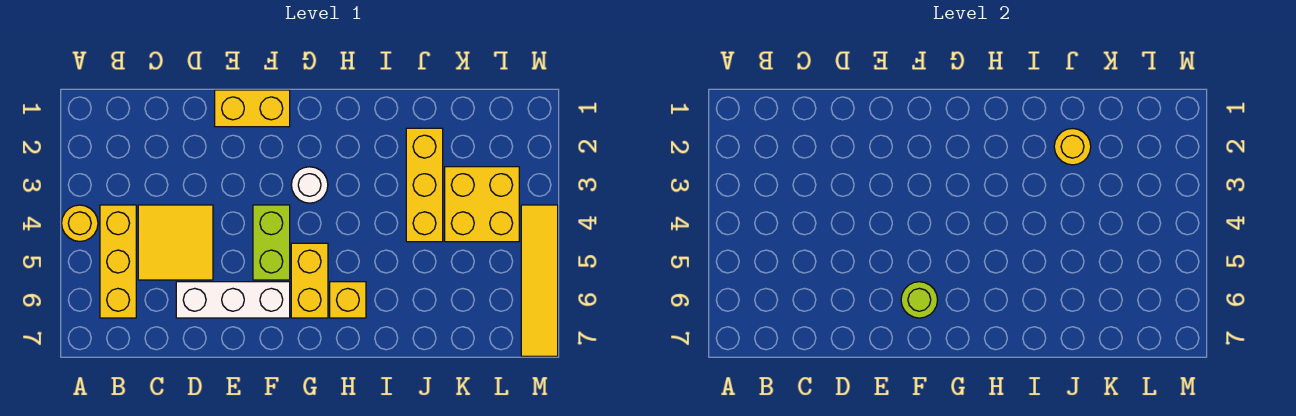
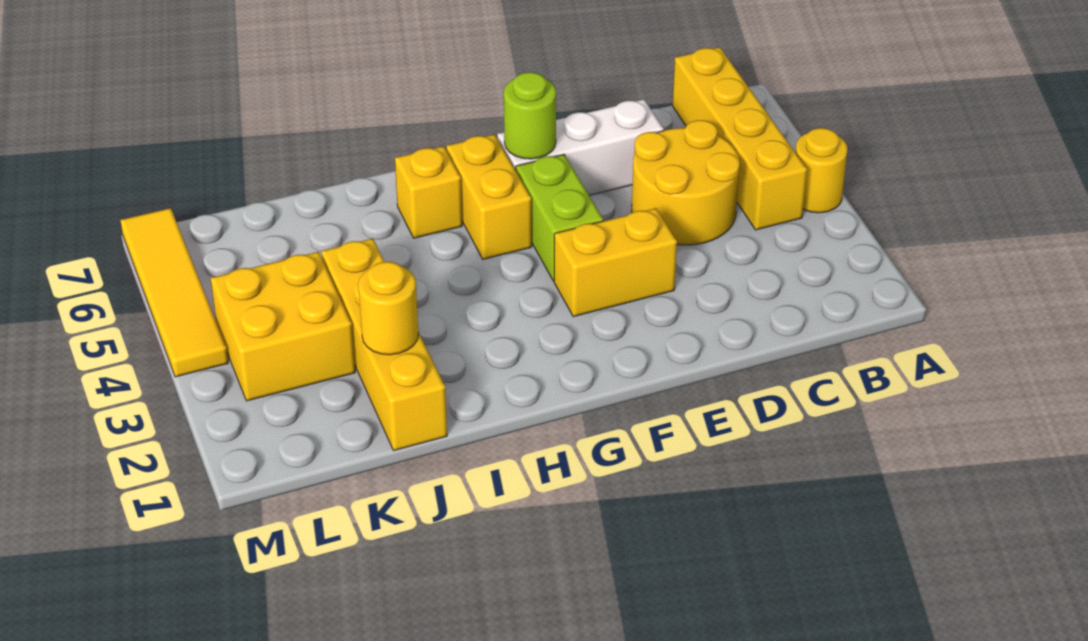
yellow brick B4:B6 level 1 -> yellow brick B4:B7 level 1
yellow tile C4:D5 level 1 -> yellow round brick C4:D5 level 1
yellow brick E1:F1 level 1 -> yellow brick E3:F3 level 1
white round brick G3 level 1 -> none
yellow brick J2:J4 level 1 -> yellow brick J1:J4 level 1

